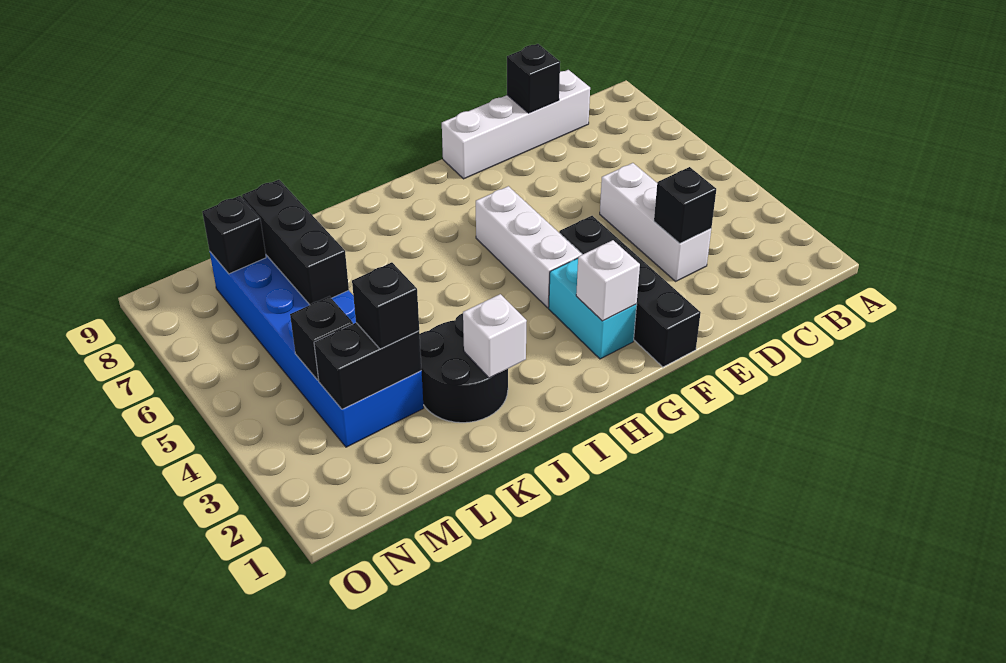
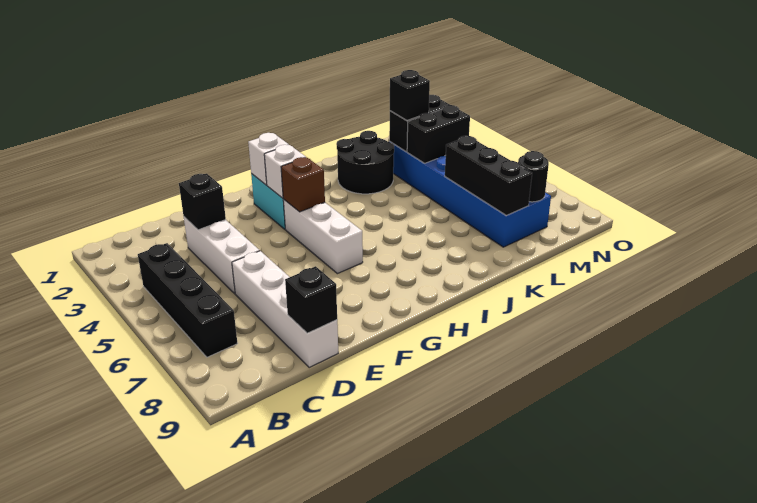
white brick C9:F9 level 1 -> white brick D6:D9 level 1
black brick F1:F4 level 1 -> black brick B4:B7 level 1
none -> brown brick G4 level 2
white brick J2 level 2 -> white brick G3 level 2
black brick M4 level 2 -> black brick L4:M4 level 2
black brick M8 level 2 -> black round brick M8 level 2

